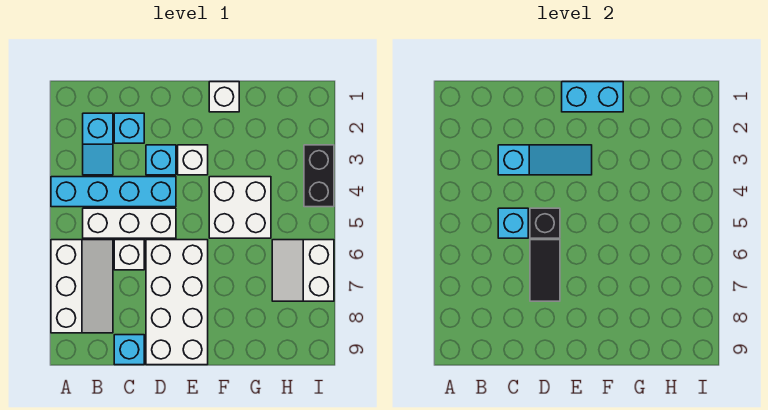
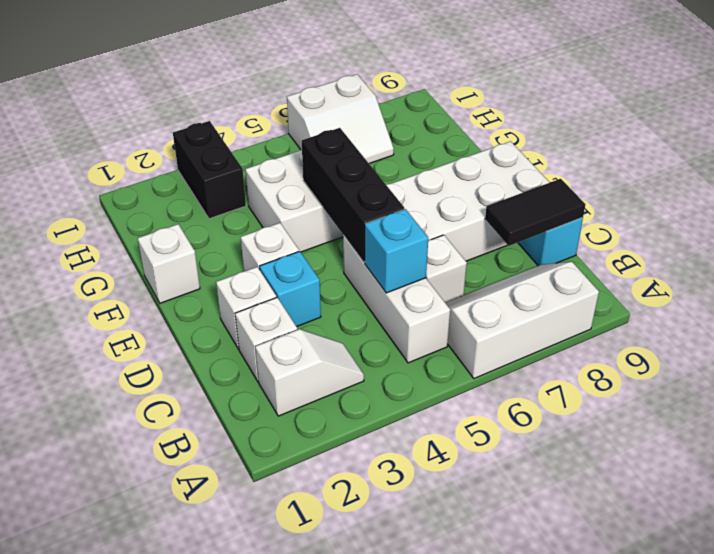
cyan brick A4:D4 level 1 -> none
cyan slope B2:B3 level 1 top 2 -> white slope B2:B3 level 1 top 2
cyan brick C2 level 1 -> white brick C2 level 1
cyan slope C3:E3 level 2 top C -> none
none -> white brick D2 level 1
black brick D5 level 2 -> black brick D5:F5 level 2
black tile D6:D7 level 2 -> black tile C8:C9 level 2
cyan brick E1:F1 level 2 -> none
black brick I3:I4 level 1 -> black brick H3:I3 level 1

